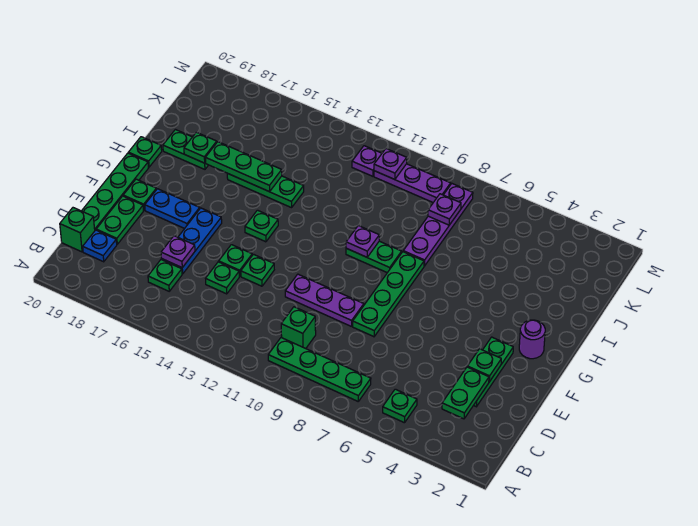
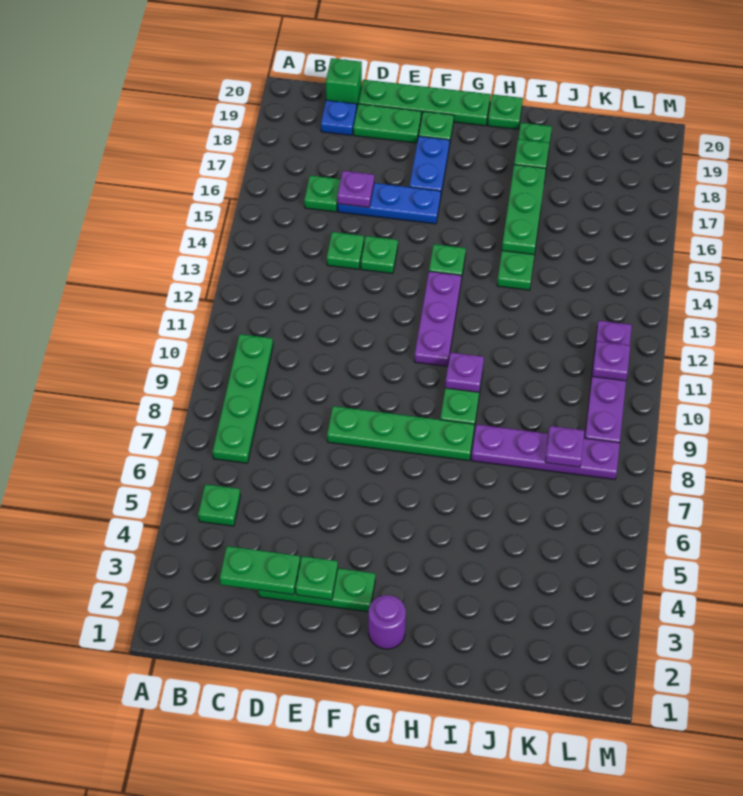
green brick C10 level 1 -> none
purple plate E9:E11 level 1 -> purple plate G11:G13 level 1
green plate E13 level 1 -> none

